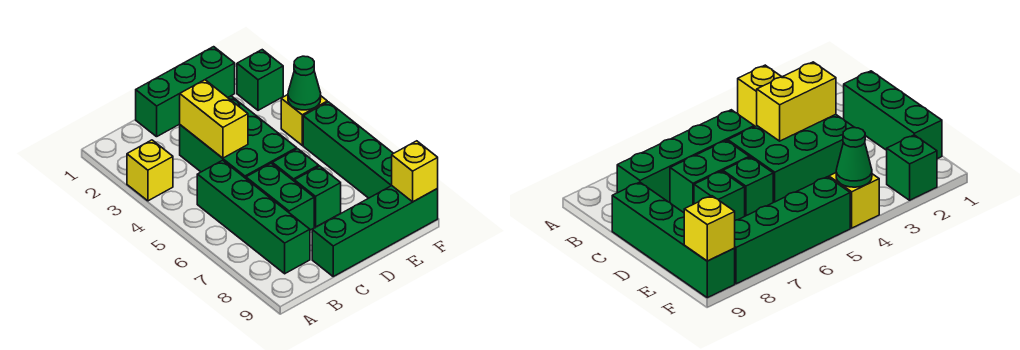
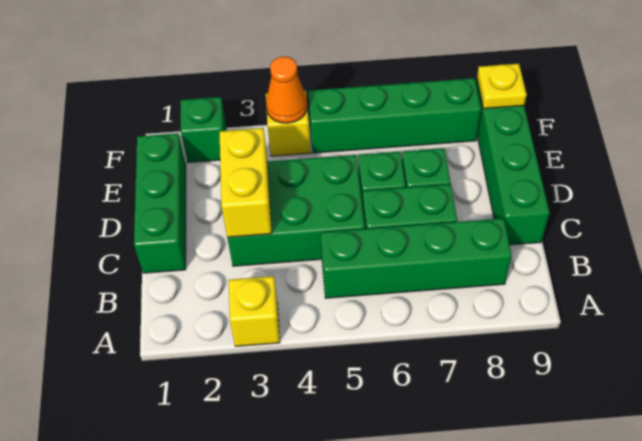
yellow brick C3:C4 level 2 -> yellow brick C3:D3 level 2
green cone F4 level 2 -> orange cone F4 level 2
yellow brick F9 level 2 -> yellow plate F9 level 2

